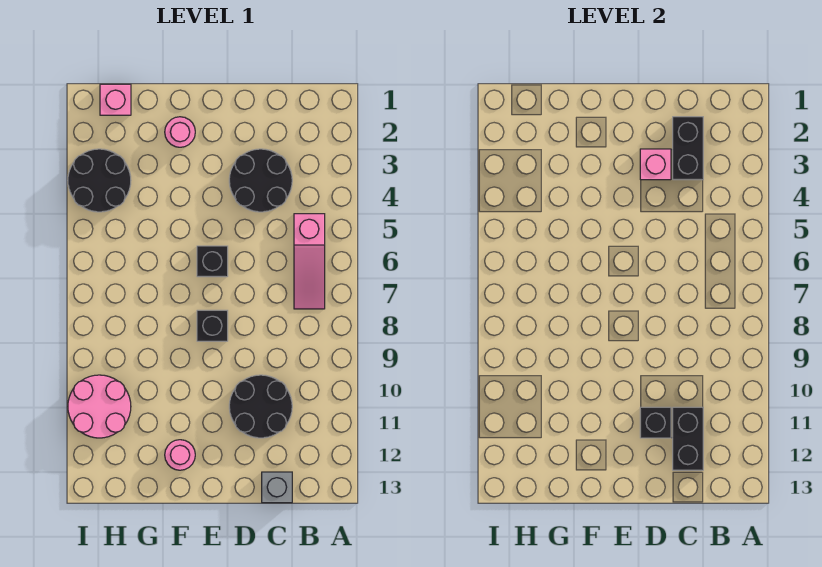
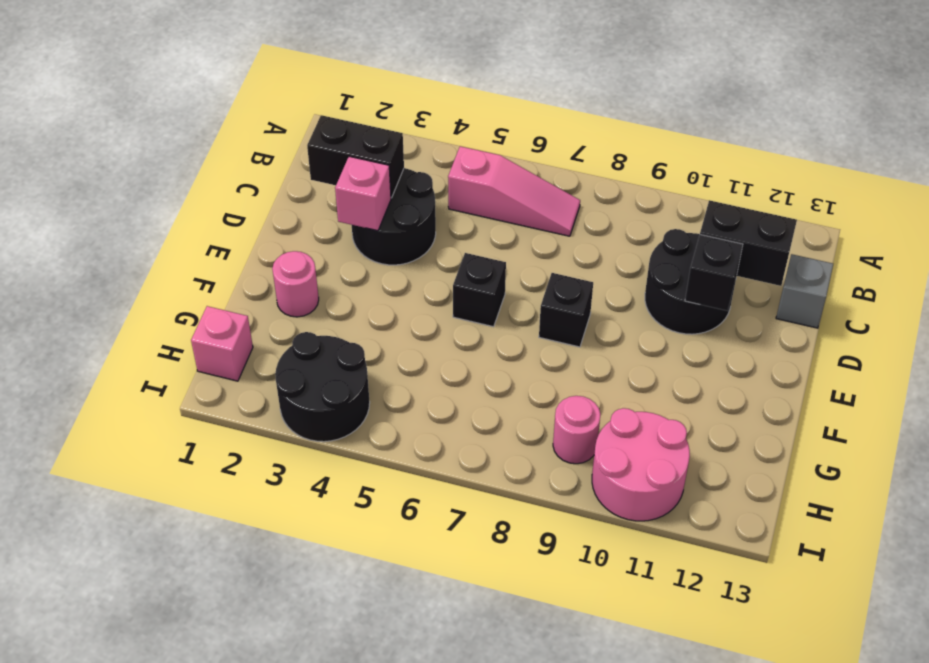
pink round brick F12 level 1 -> pink round brick H9 level 1

